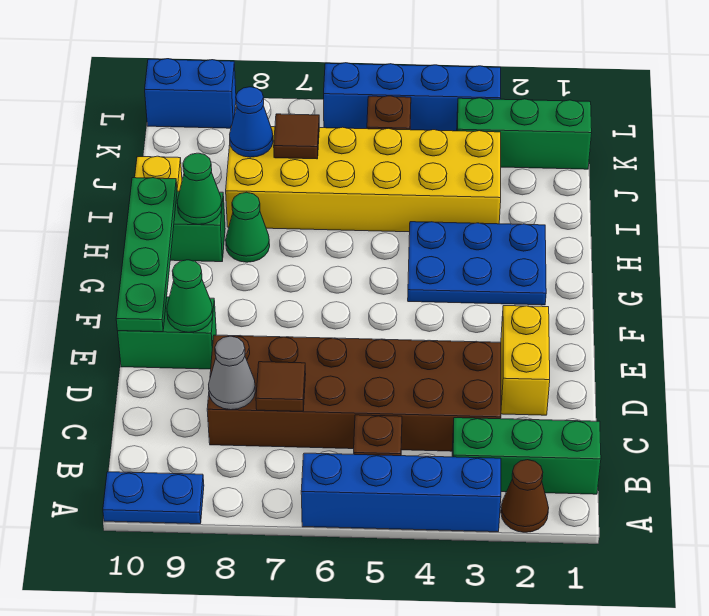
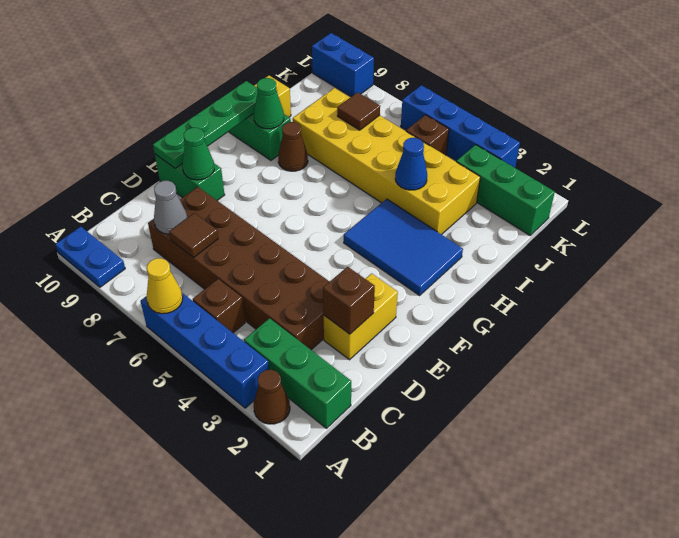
none -> yellow cone A6 level 2
none -> brown brick D2 level 2
blue plate G2:H4 level 1 -> blue tile G2:H4 level 1
green cone H8 level 1 -> brown cone H8 level 1
blue cone J8 level 2 -> blue cone I4 level 2

